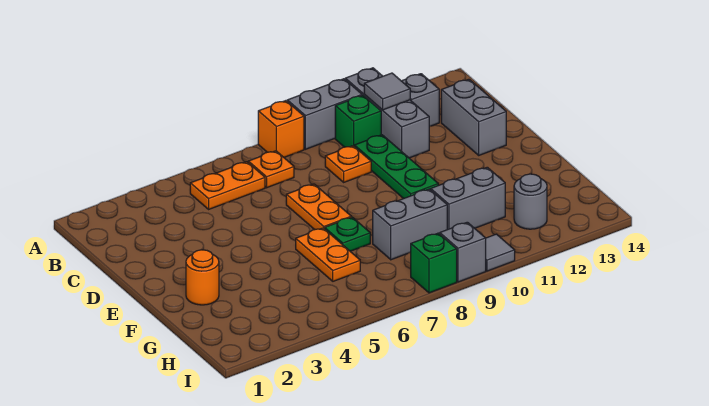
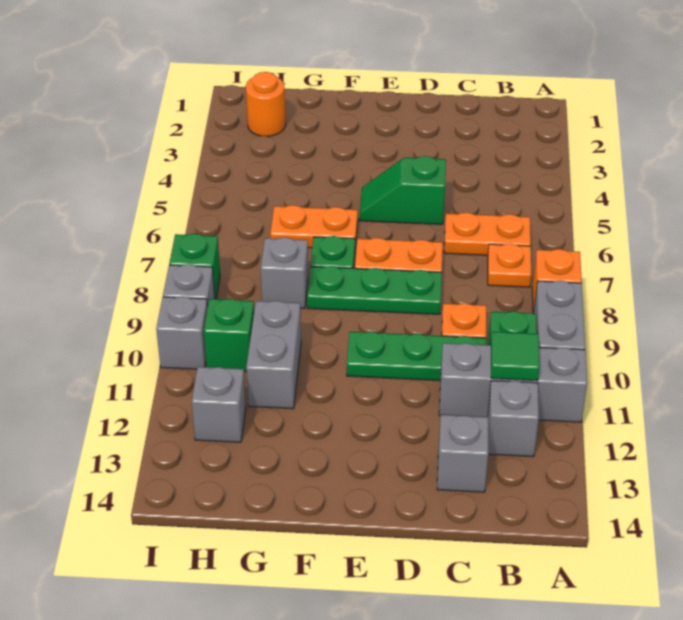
orange plate B5:B6 level 1 -> orange plate B6:C6 level 1
grey tile B11 level 2 -> green tile B11 level 2
grey brick C13:D13 level 1 -> grey brick C13 level 1
none -> green slope D5:E5 level 1 top D
none -> green plate D8:F8 level 1
orange round brick F2 level 1 -> orange round brick H2 level 1
grey brick G8:G9 level 1 -> grey brick G8 level 1
none -> green brick H10 level 1
grey round brick H12 level 1 -> grey brick H12 level 1
grey tile I10 level 1 -> grey brick I10 level 1

